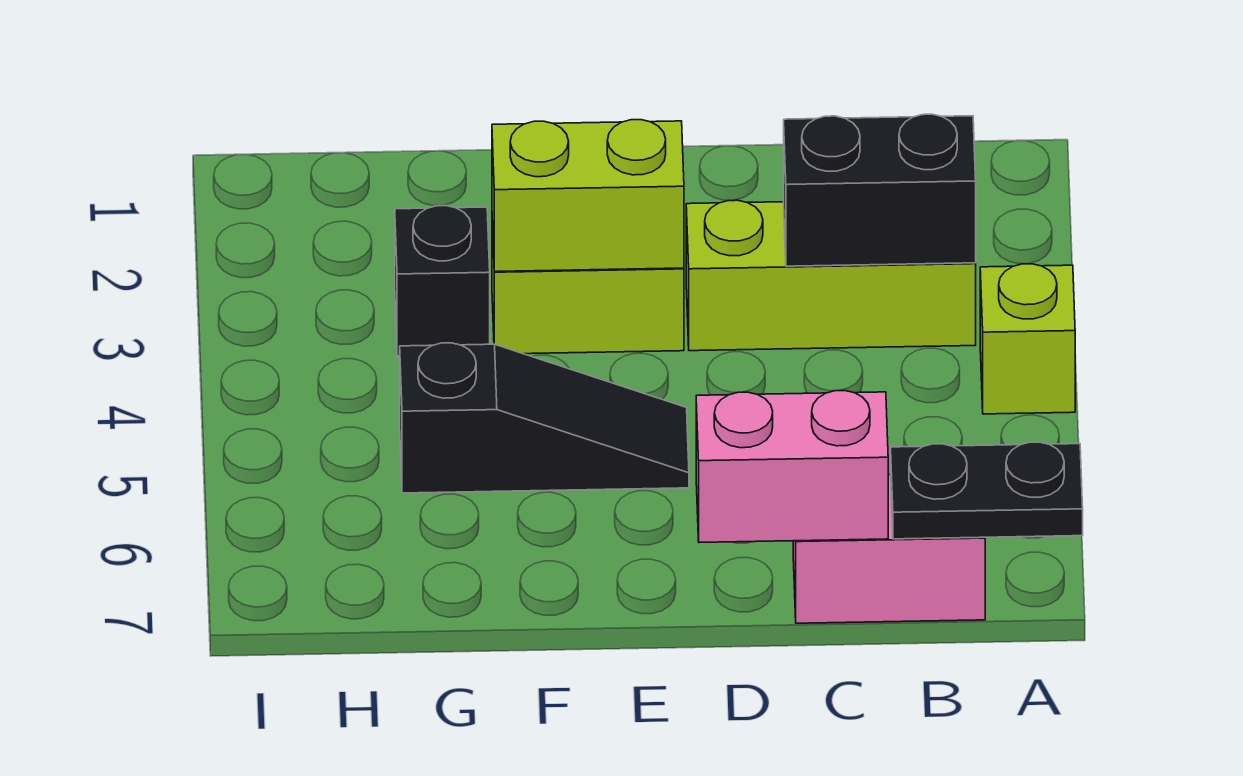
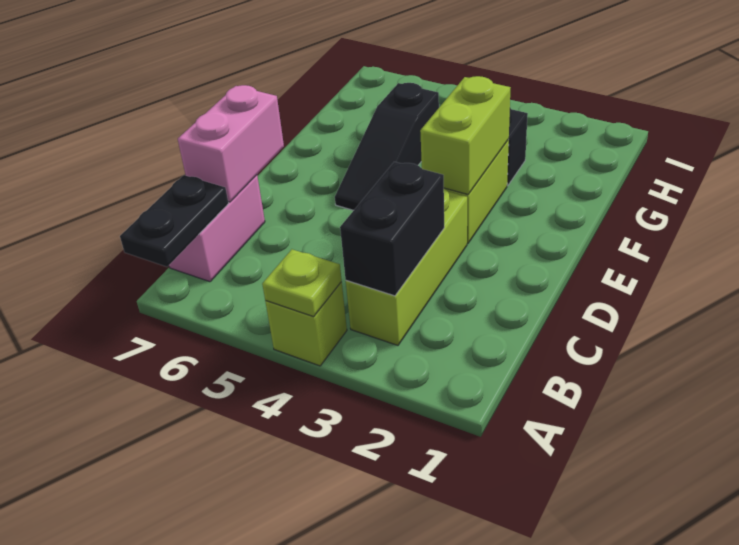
none -> lime plate A4 level 2

